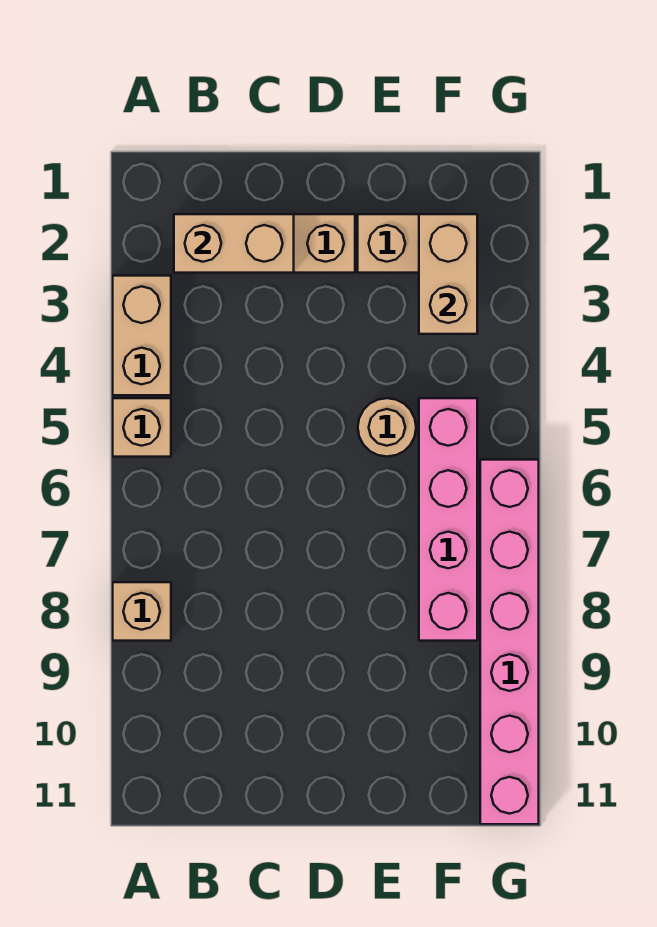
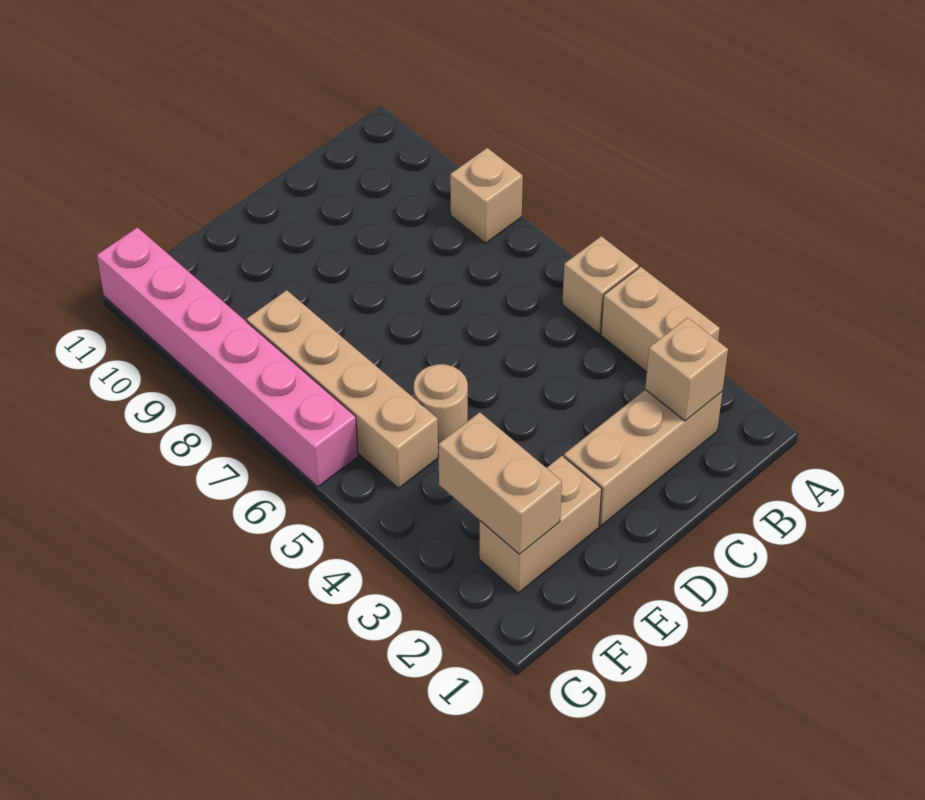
tan brick B2:C2 level 2 -> tan brick B2 level 2
pink brick F5:F8 level 1 -> tan brick F5:F8 level 1

